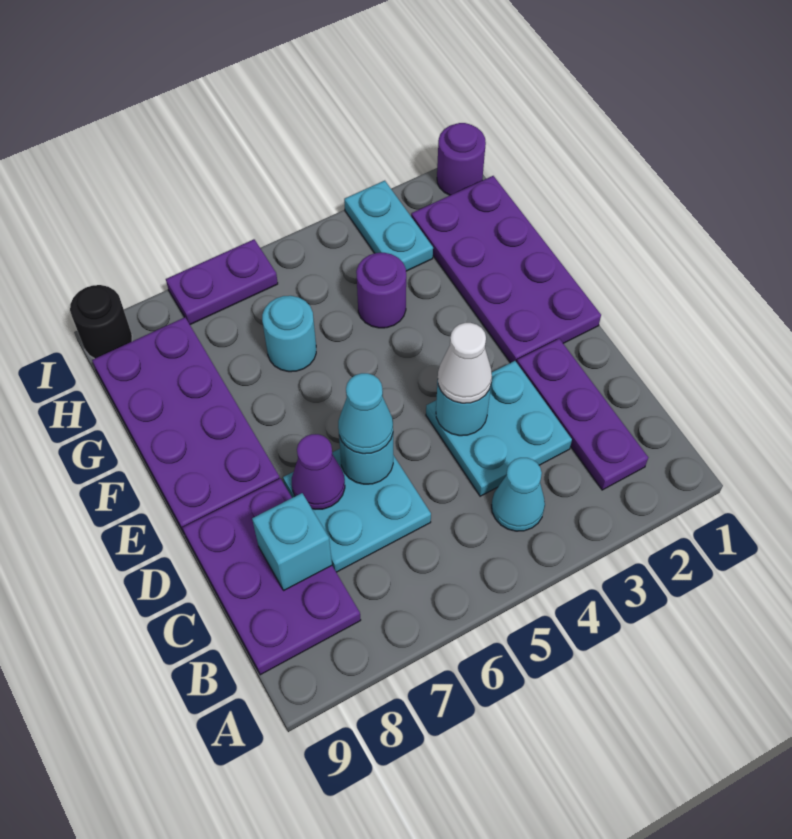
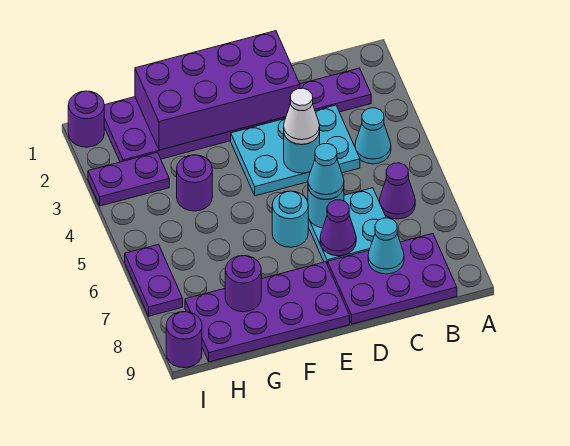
none -> purple cone B6 level 1
cyan plate C3:D4 level 1 -> cyan plate C3:E4 level 1
cyan brick C8 level 2 -> cyan cone C8 level 2
none -> purple brick D1:G2 level 2
cyan round brick G6 level 1 -> cyan round brick E6 level 1
none -> purple round brick G8 level 2
cyan plate H3:I3 level 1 -> purple plate H3:I3 level 1
black round brick I9 level 1 -> purple round brick I9 level 1

